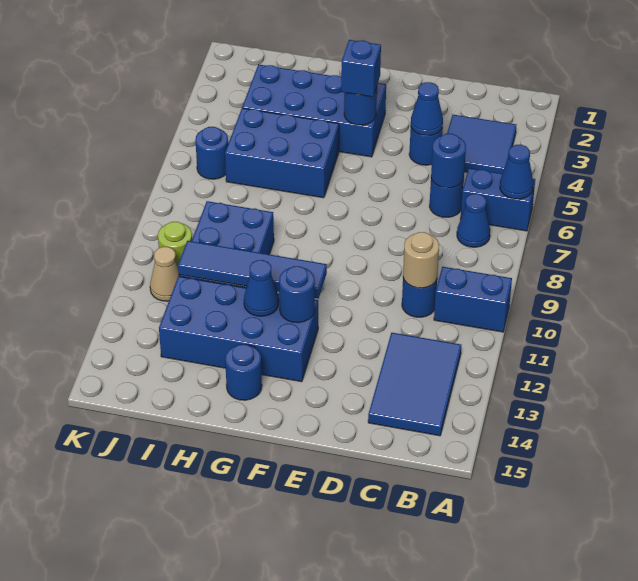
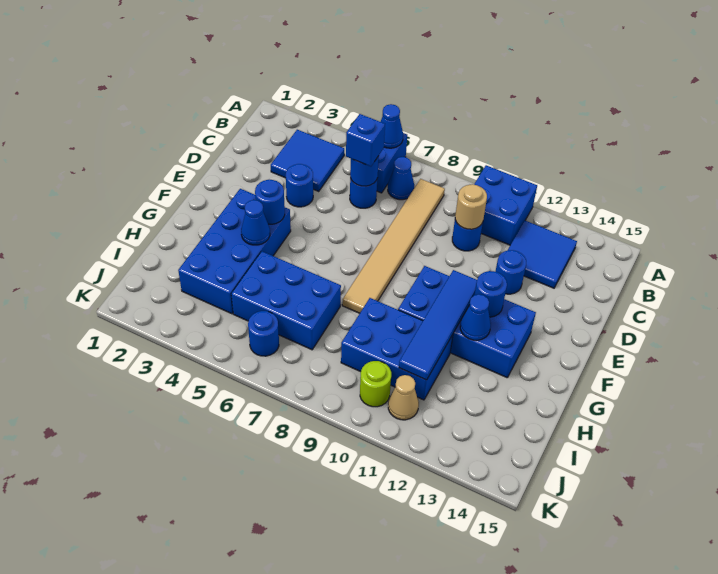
blue brick A10:B10 level 1 -> blue brick A10:B11 level 1
none -> tan tile B8:G8 level 1
blue tile B12:C14 level 1 -> blue tile B12:C13 level 1
blue cone D4 level 2 -> blue cone G4 level 2
blue brick F4 level 3 -> blue brick C6 level 3
blue brick F12:I13 level 1 -> blue brick F10:G13 level 1
blue brick G5:I6 level 1 -> blue brick H5:I7 level 1
blue round brick G14 level 1 -> blue round brick D12 level 1

